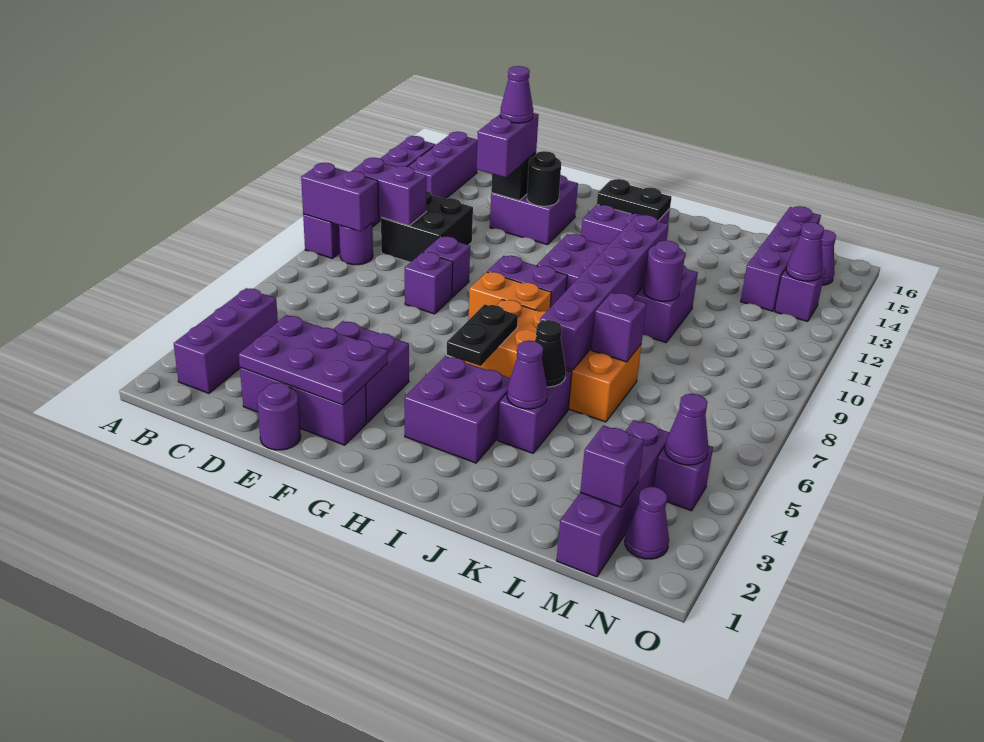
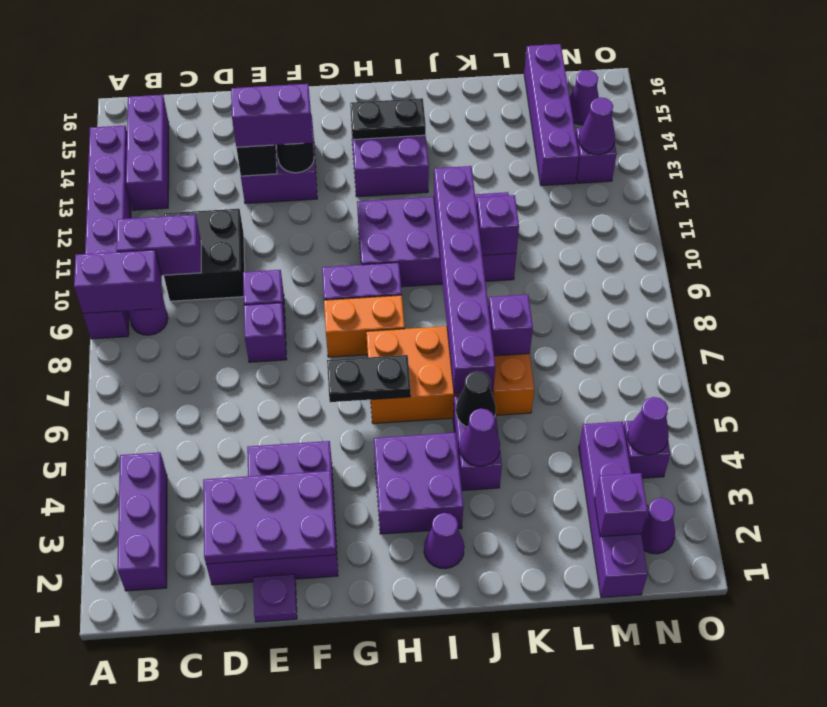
purple round brick E1 level 1 -> purple plate E1 level 1
purple brick E12:E13 level 3 -> purple brick E13:F13 level 3
purple cone E13 level 4 -> purple cone I2 level 1
black plate H5:H6 level 2 -> black plate G6:H6 level 2
purple round brick K10 level 2 -> purple brick K10 level 2

